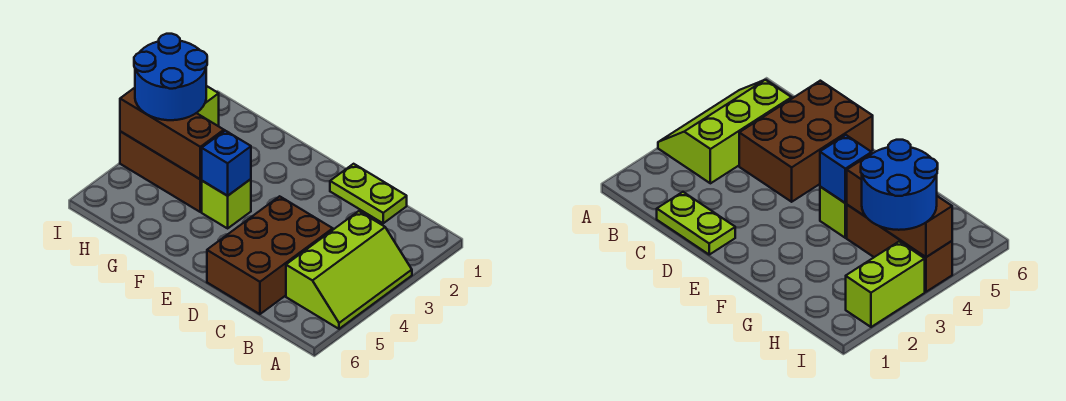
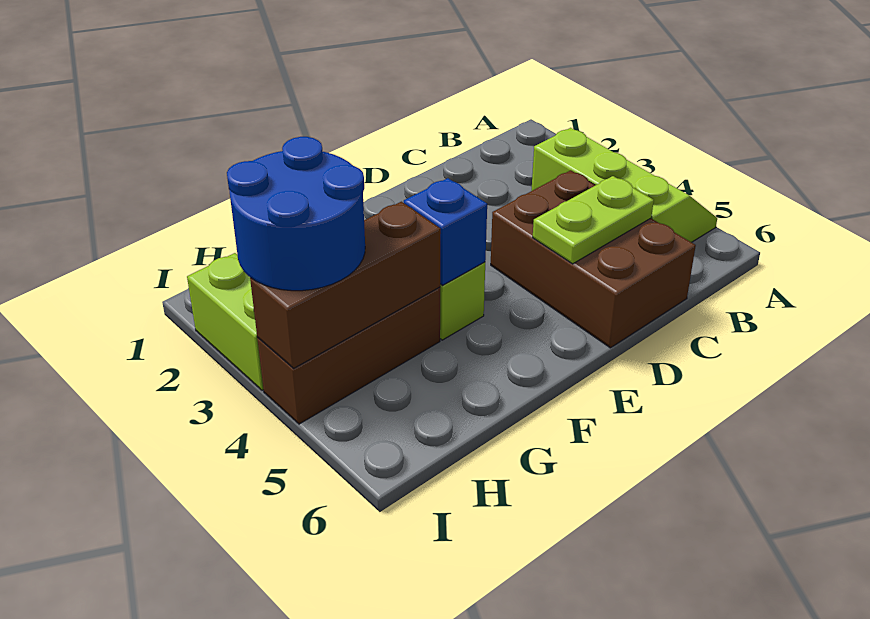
lime plate C1:D1 level 1 -> lime plate C5:D5 level 2

